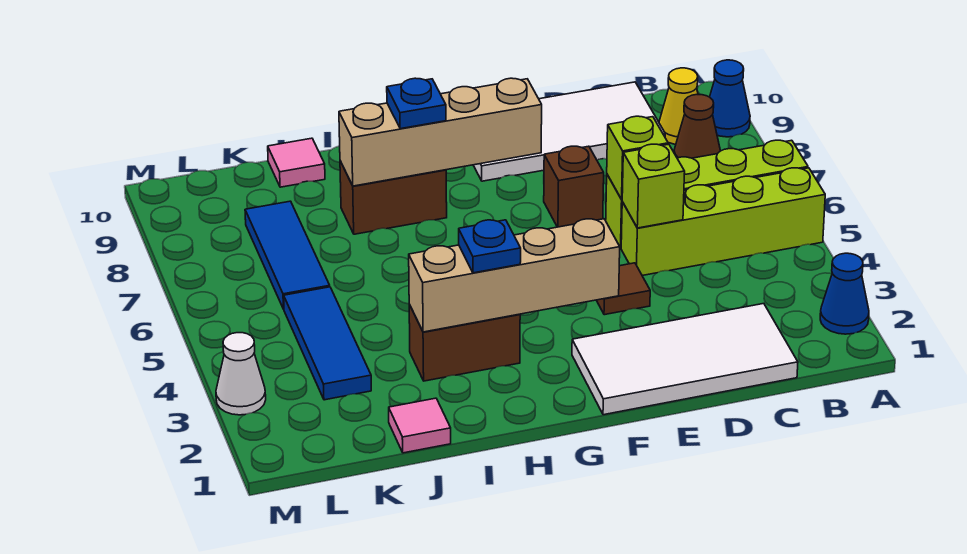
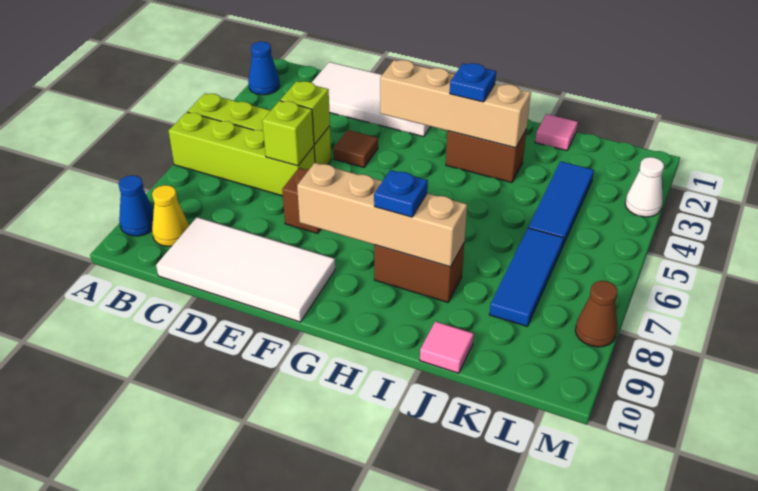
brown cone B8 level 1 -> brown cone M8 level 1

